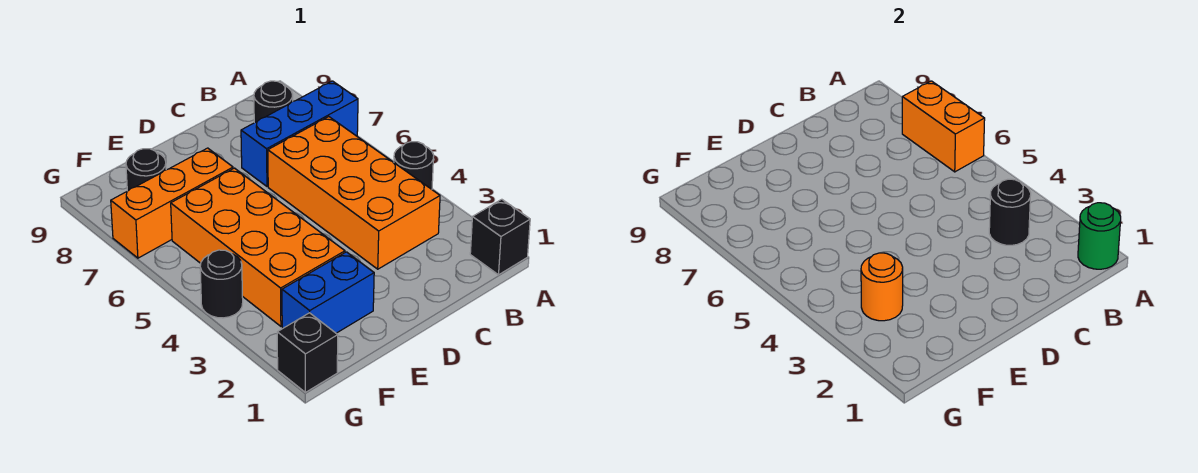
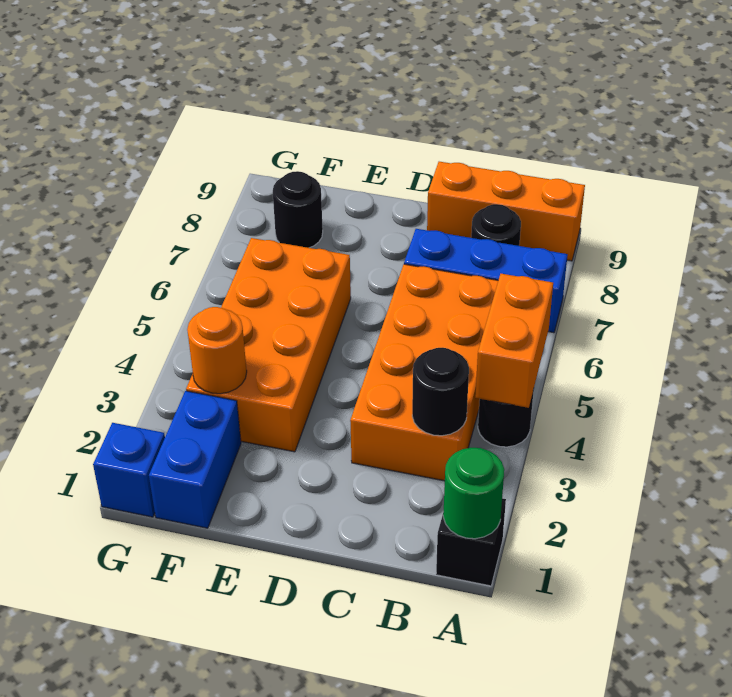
orange brick A6:A7 level 2 -> orange brick A4:A5 level 2
blue brick E2:F2 level 1 -> blue brick F1:F2 level 1
orange brick E7:G7 level 1 -> orange brick A9:C9 level 1
black brick G1 level 1 -> blue brick G1 level 1
black round brick G4 level 1 -> none

